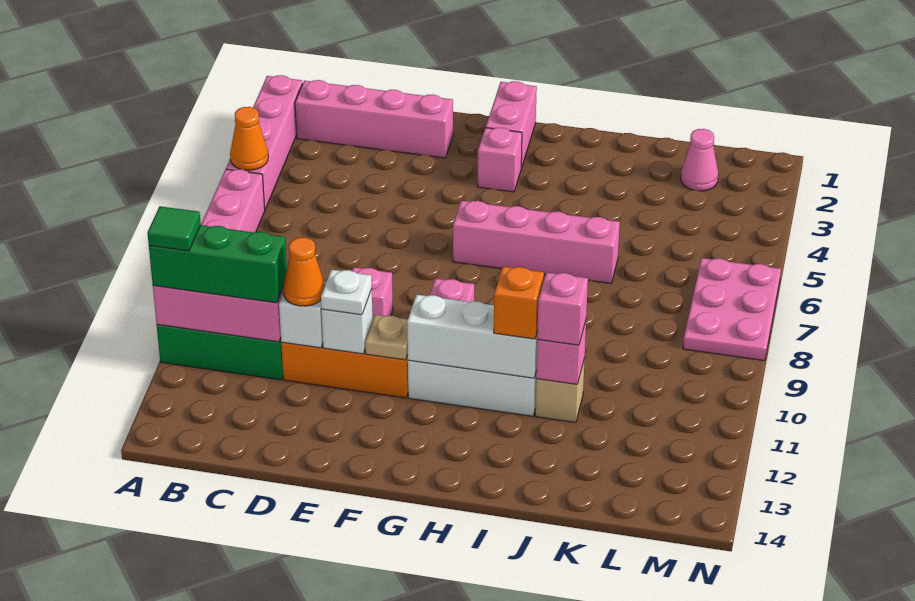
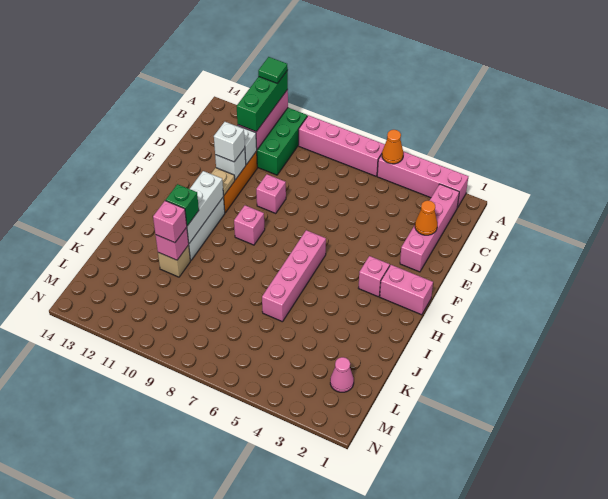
orange cone D11 level 3 -> orange cone D2 level 2
white plate E11 level 3 -> white brick E11 level 3
orange brick I11 level 3 -> green brick I11 level 3
pink plate M6:N8 level 1 -> none

